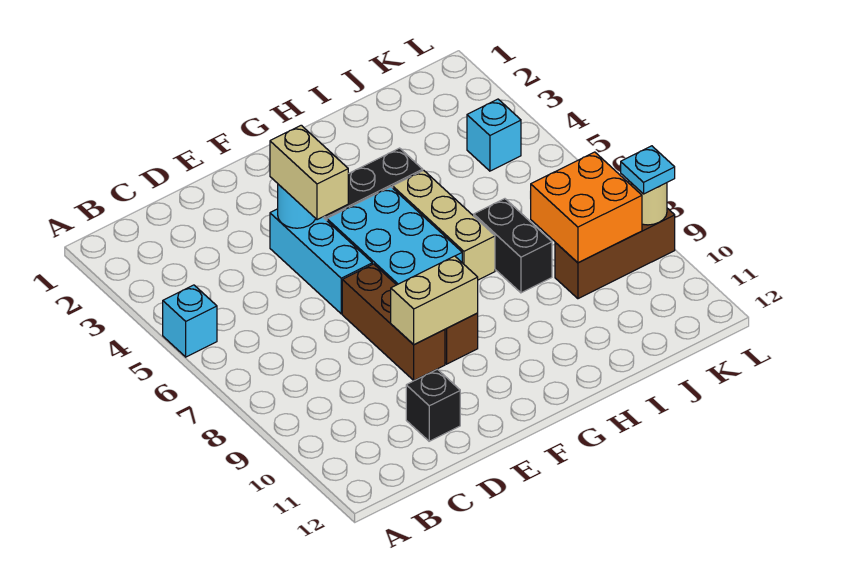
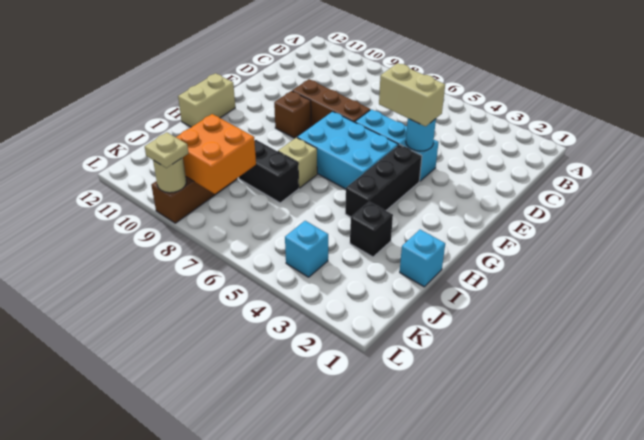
cyan brick A5 level 1 -> cyan brick I1 level 1
black brick D11 level 1 -> black brick I3 level 1
tan brick E9:F9 level 2 -> tan brick G12:H12 level 1
tan brick H5:H7 level 1 -> tan brick H7 level 1
cyan plate L9 level 3 -> tan plate L9 level 3

